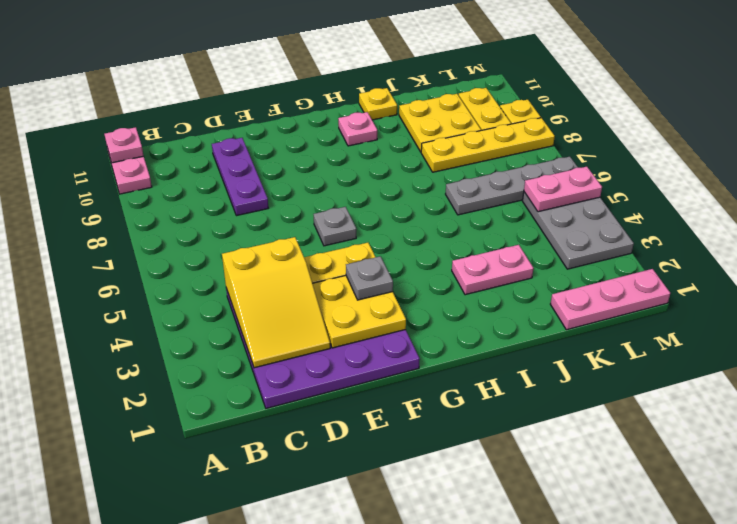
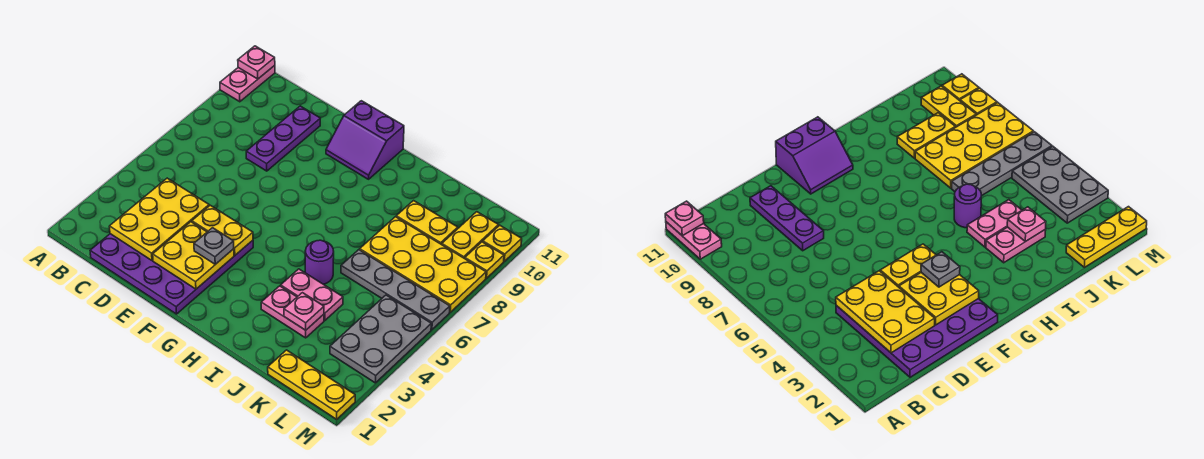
yellow slope C2:D4 level 2 top 4 -> yellow plate C2:D4 level 2
grey plate F6 level 1 -> none
none -> purple slope F10:G11 level 1 top 11
pink plate H10 level 1 -> pink plate J3 level 2
none -> purple round brick I5 level 1
yellow plate I11 level 1 -> yellow plate M10 level 1
yellow plate J8:M8 level 1 -> yellow plate J7:M8 level 1
yellow plate J9:K10 level 1 -> yellow plate J9:K9 level 1
pink plate K1:M1 level 1 -> yellow plate K1:M1 level 1
pink plate L5:M5 level 2 -> pink plate I4:J4 level 1

